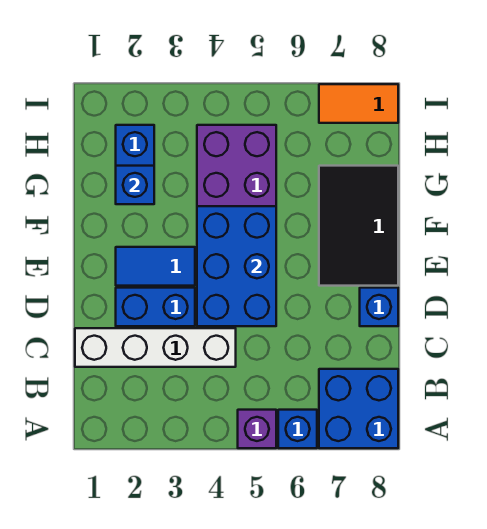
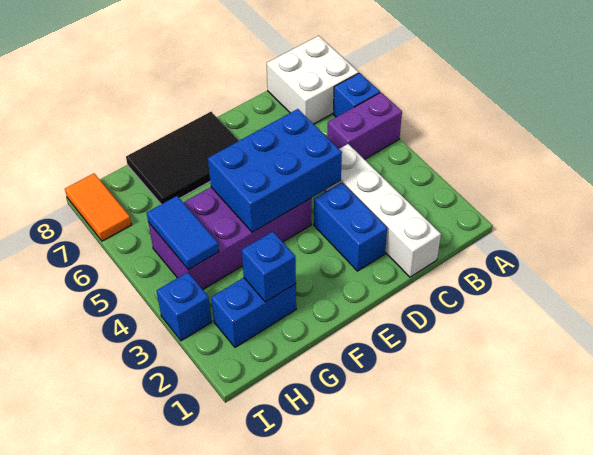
purple brick A5 level 1 -> purple brick A5:B5 level 1
blue brick A7:B8 level 1 -> white brick A7:B8 level 1
blue brick D8 level 1 -> blue brick I3 level 1
blue tile E2:E3 level 1 -> blue tile H4:H5 level 2

